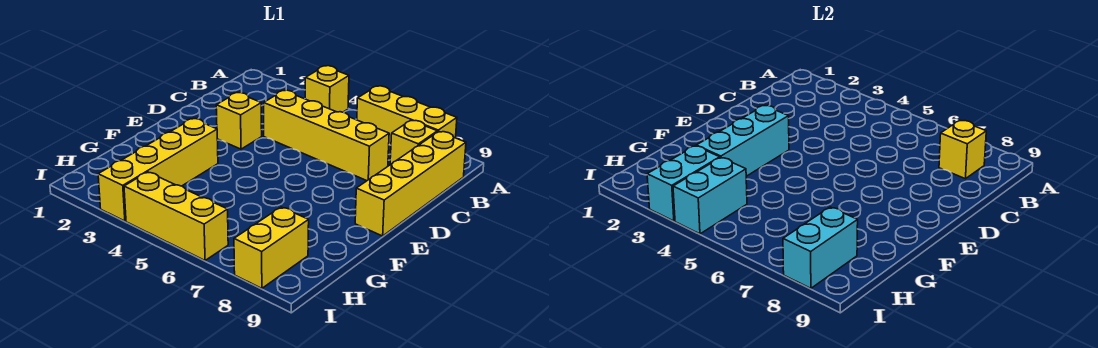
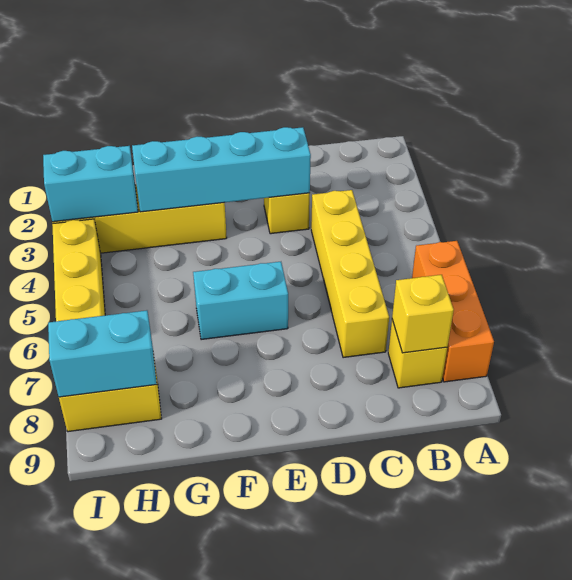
yellow brick A4 level 1 -> none
yellow brick A6:A8 level 1 -> orange brick A6:A8 level 1
yellow brick B9:E9 level 1 -> none
cyan brick E3:G3 level 2 -> cyan brick D3:G3 level 2
cyan brick H4:I4 level 2 -> cyan brick E6:F6 level 1

